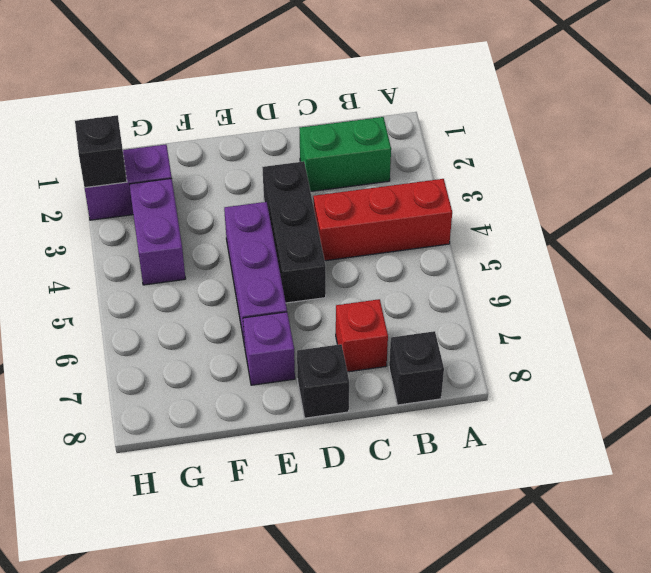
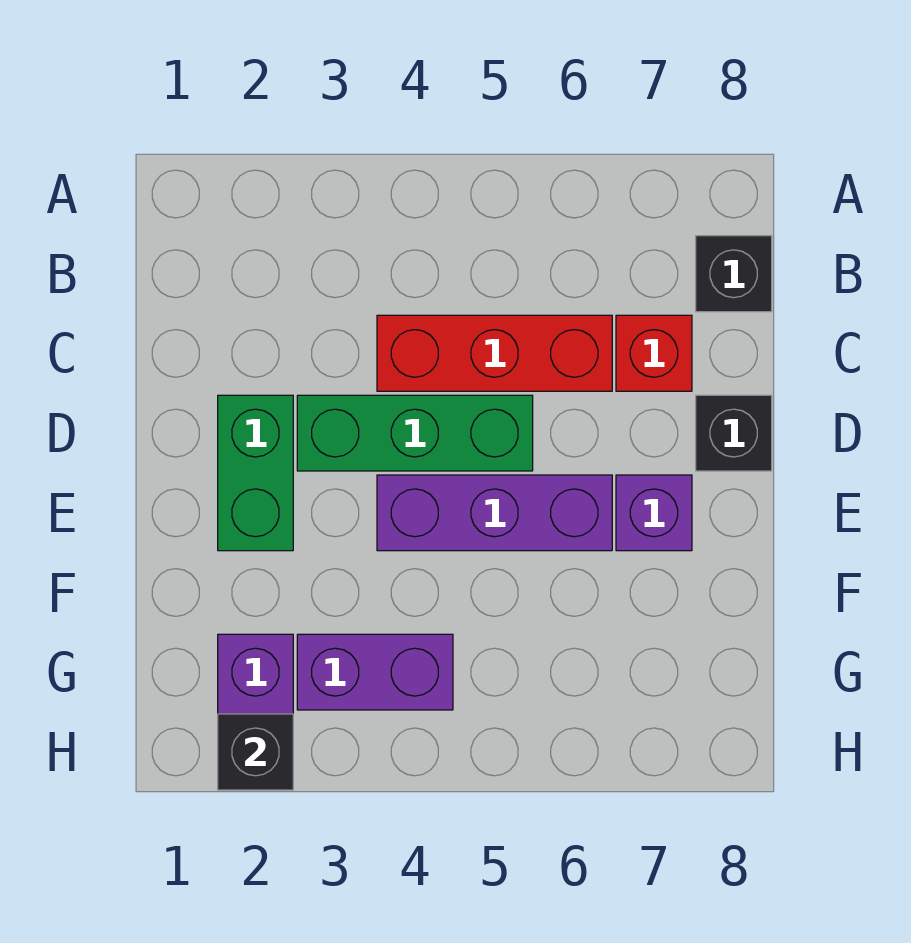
red brick A4:C4 level 1 -> red brick C4:C6 level 1
green brick B2:C2 level 1 -> green brick D2:E2 level 1
black brick D3:D5 level 1 -> green brick D3:D5 level 1

